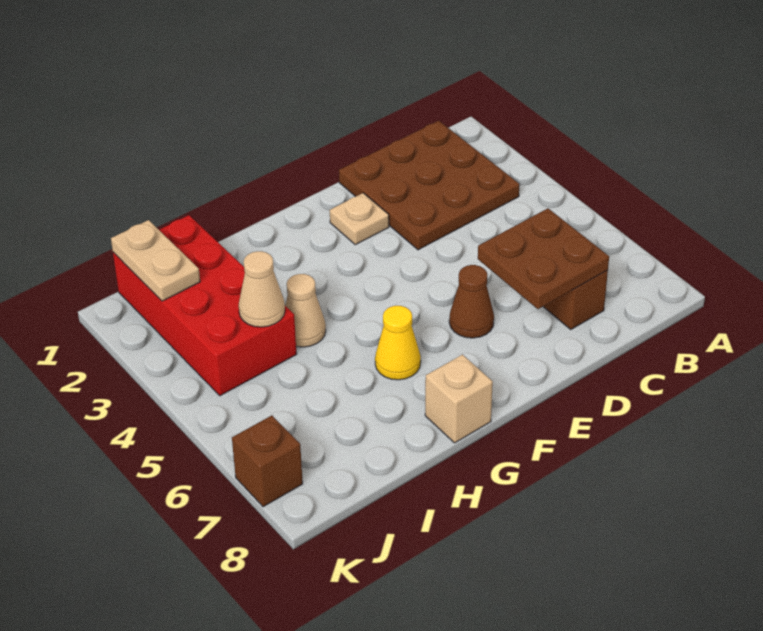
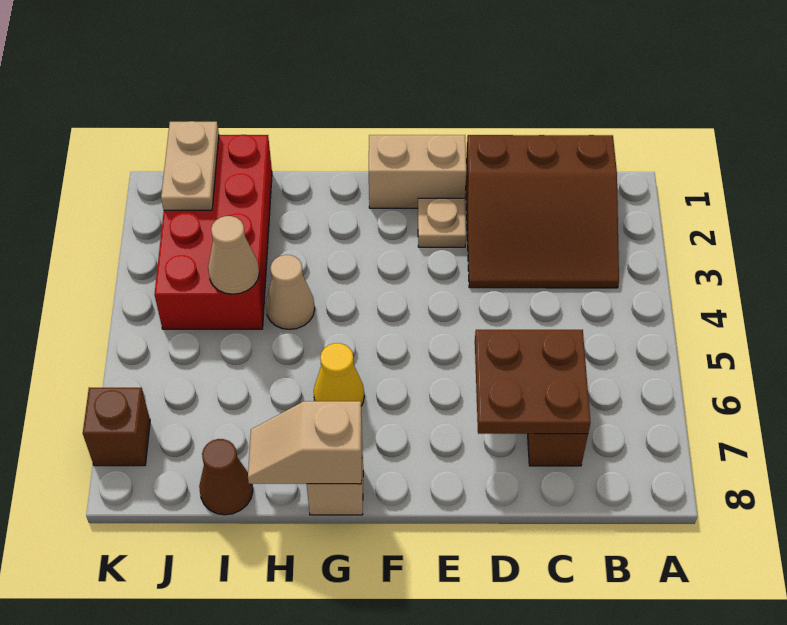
brown plate B1:D3 level 1 -> brown slope B1:D3 level 1 top 1
none -> tan brick E1:F1 level 1
brown cone E6 level 1 -> brown cone I8 level 1
none -> tan slope G8:H8 level 2 top G

